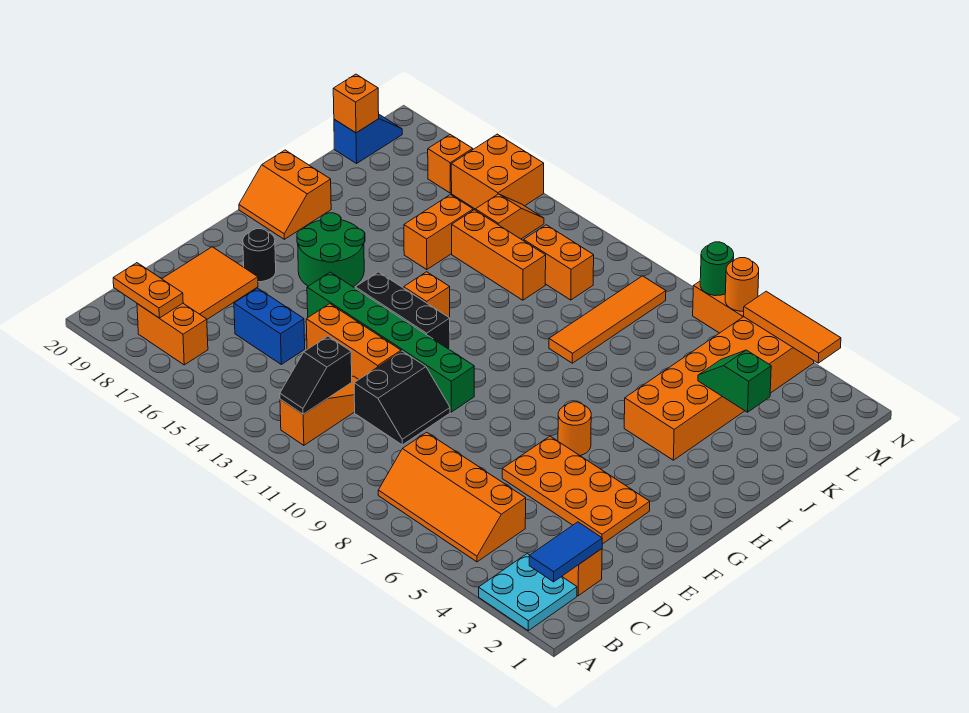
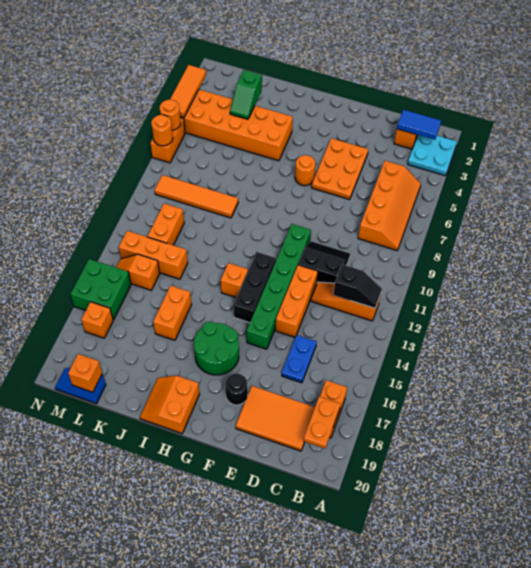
blue brick D15:D16 level 1 -> blue plate D15:D16 level 1
orange plate E3:F6 level 1 -> orange plate E4:F6 level 1
orange slope H19:I20 level 1 top I -> orange slope H19:I20 level 1 top H
orange brick J15:K15 level 1 -> orange brick J15:J16 level 1
orange brick K12:K14 level 1 -> orange brick K13:M13 level 1
orange brick M15:N16 level 1 -> green brick M15:N16 level 1
green round brick N7 level 2 -> orange round brick N7 level 2

